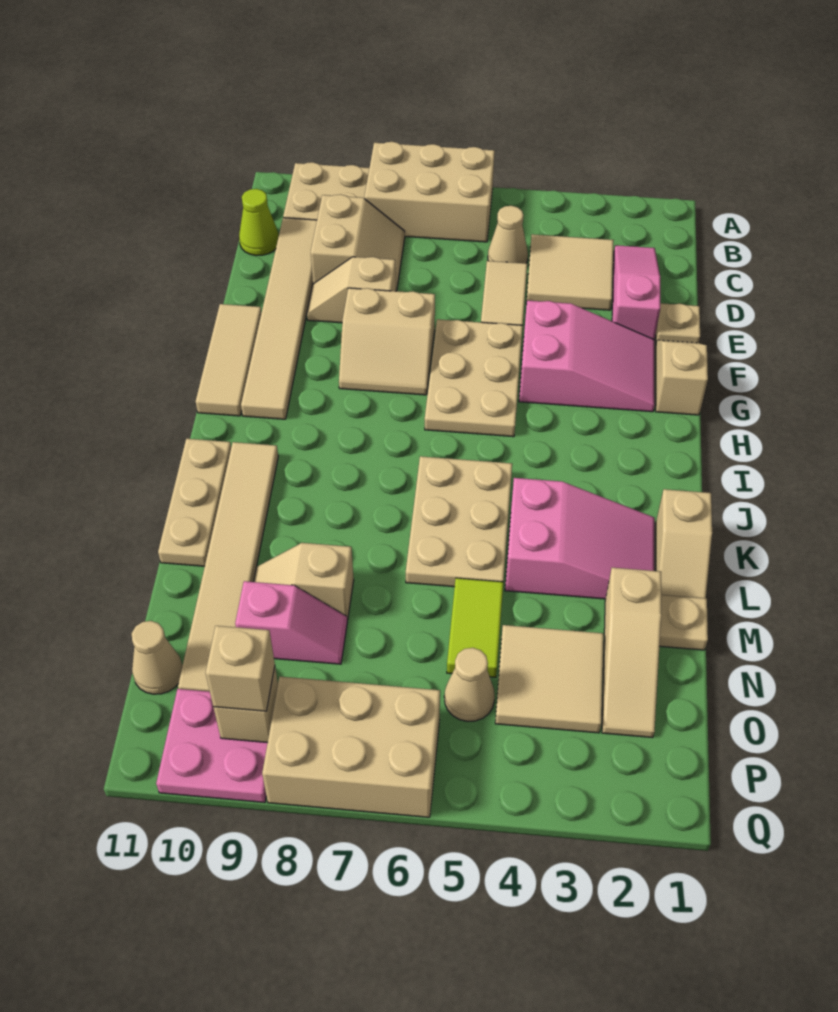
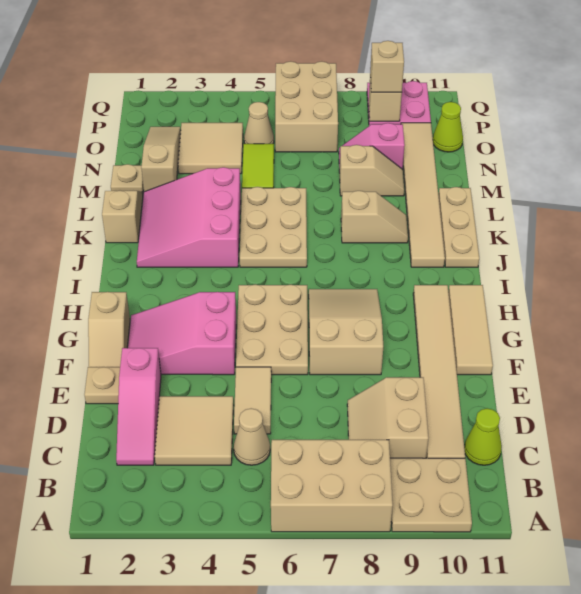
tan slope E8:E9 level 1 top 8 -> tan slope K8:K9 level 1 top 8
tan slope F7:G8 level 1 top F -> tan slope F7:H8 level 1 top F
pink slope K2:L4 level 1 top 4 -> pink slope J2:L4 level 1 top 4
tan cone O11 level 1 -> lime cone O11 level 1
tan brick P6:Q8 level 1 -> tan brick O6:Q7 level 1

